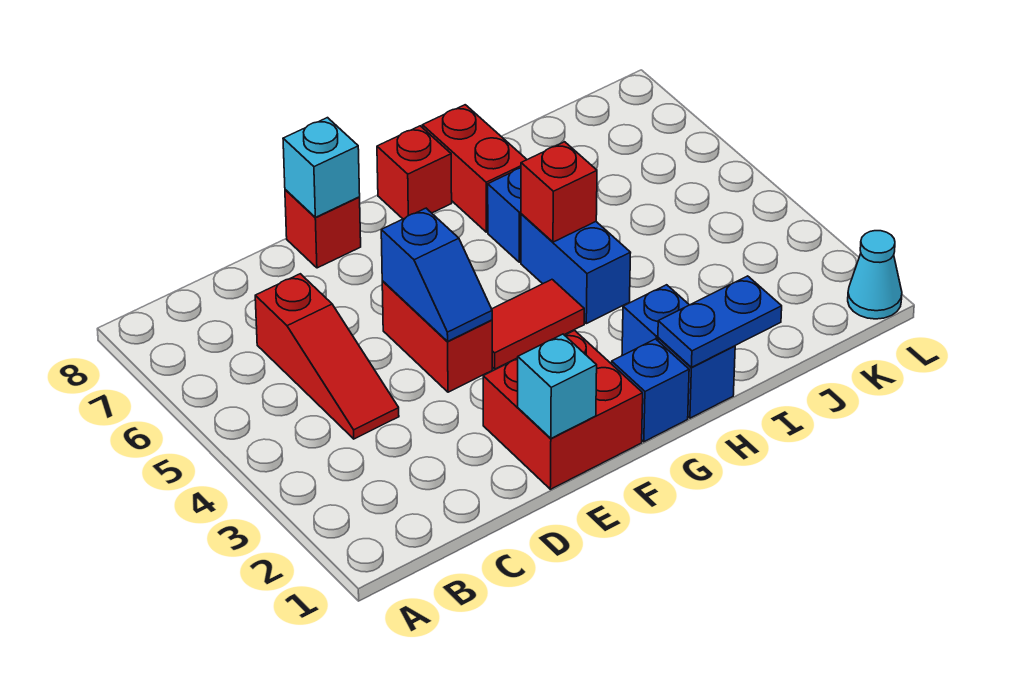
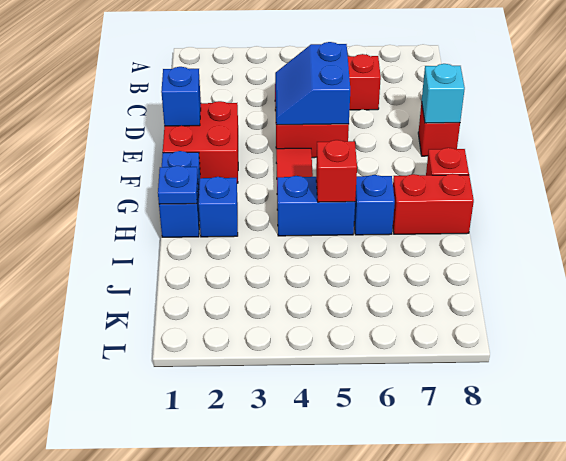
cyan brick E1 level 2 -> blue brick E1 level 2
blue slope E4:E5 level 2 top 5 -> blue slope D4:E5 level 2 top 5
blue plate H1:I1 level 2 -> blue plate H1 level 2
cyan cone L1 level 1 -> none

